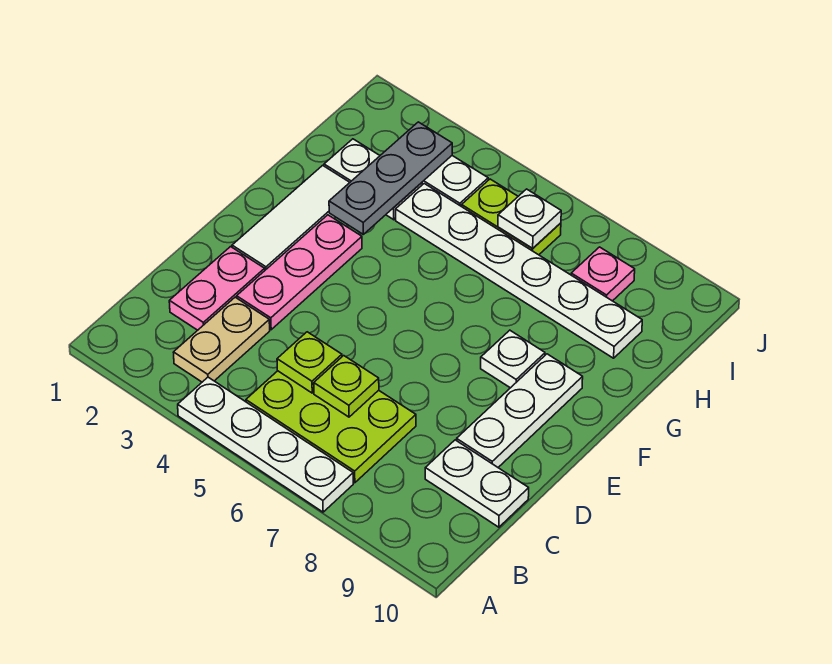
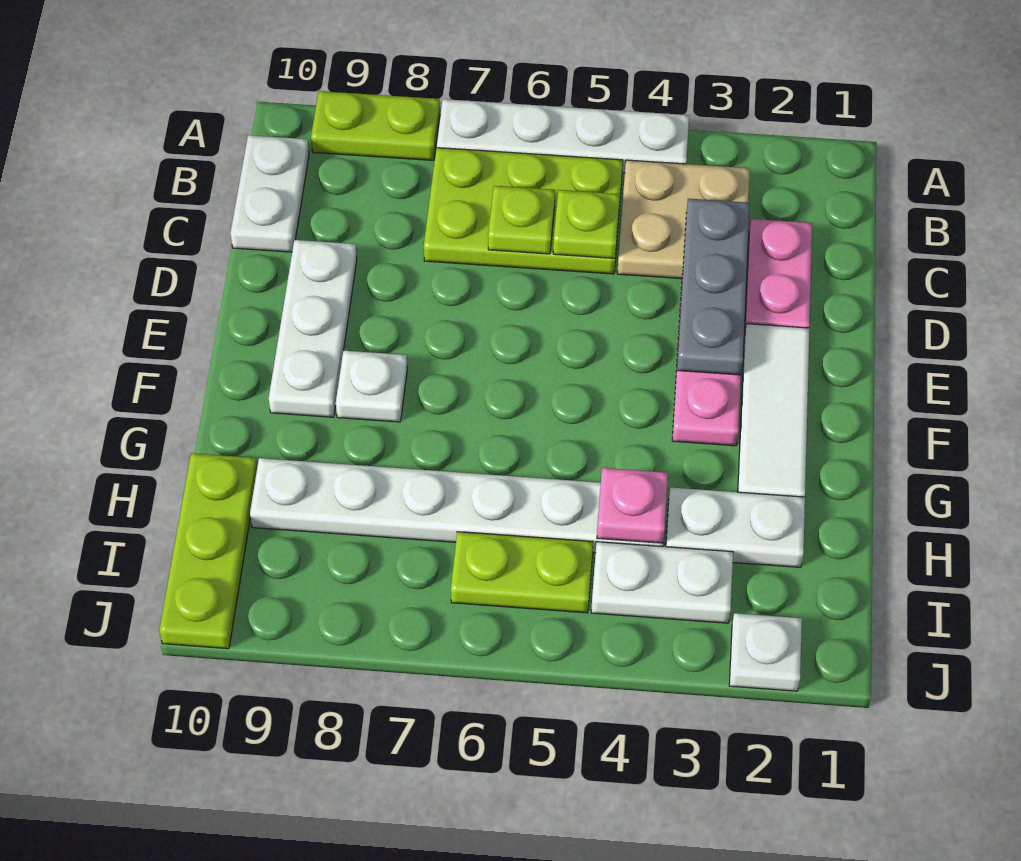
none -> lime plate A8:A9 level 1
tan plate B3:C3 level 1 -> tan plate B3:C4 level 1
white plate C9:C10 level 1 -> white plate B10:C10 level 1
grey plate G3:I3 level 2 -> grey plate C3:E3 level 2
none -> lime plate H10:J10 level 1
white plate I6 level 2 -> white plate J2 level 1
pink plate I8 level 1 -> pink plate H4 level 2

